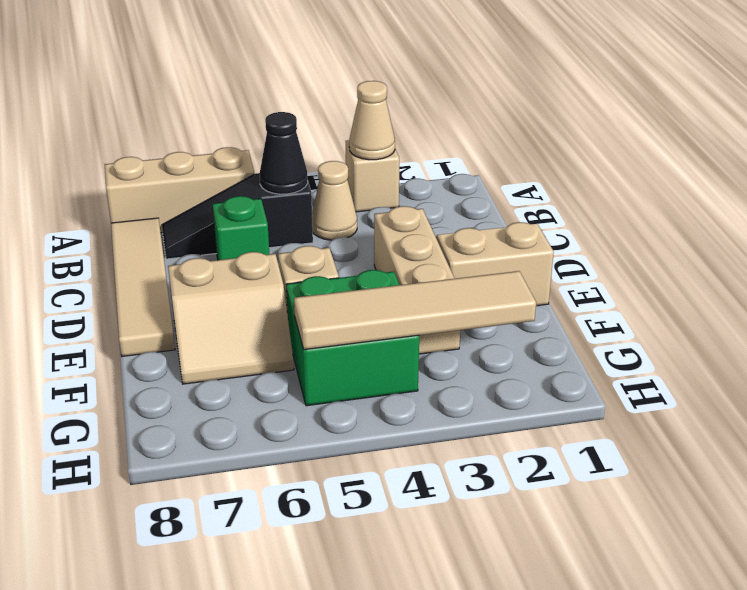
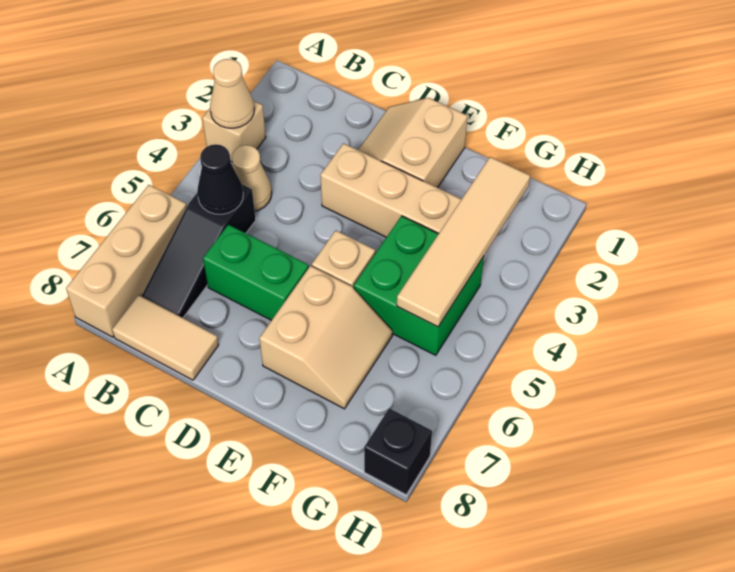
tan tile B8:E8 level 1 -> tan tile B8:C8 level 1
green brick C6 level 1 -> green brick C6:D6 level 1
none -> black brick H8 level 1

